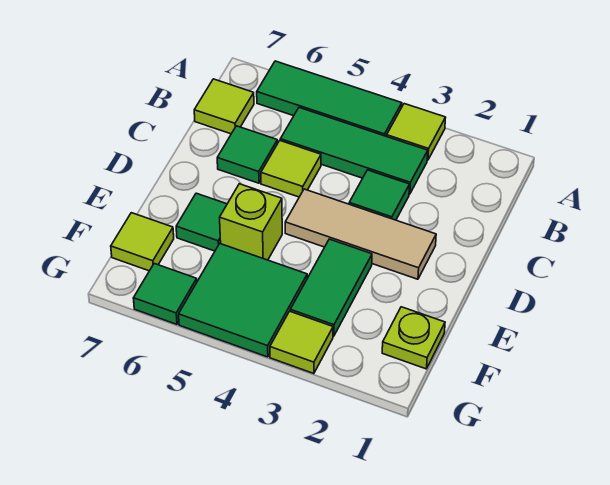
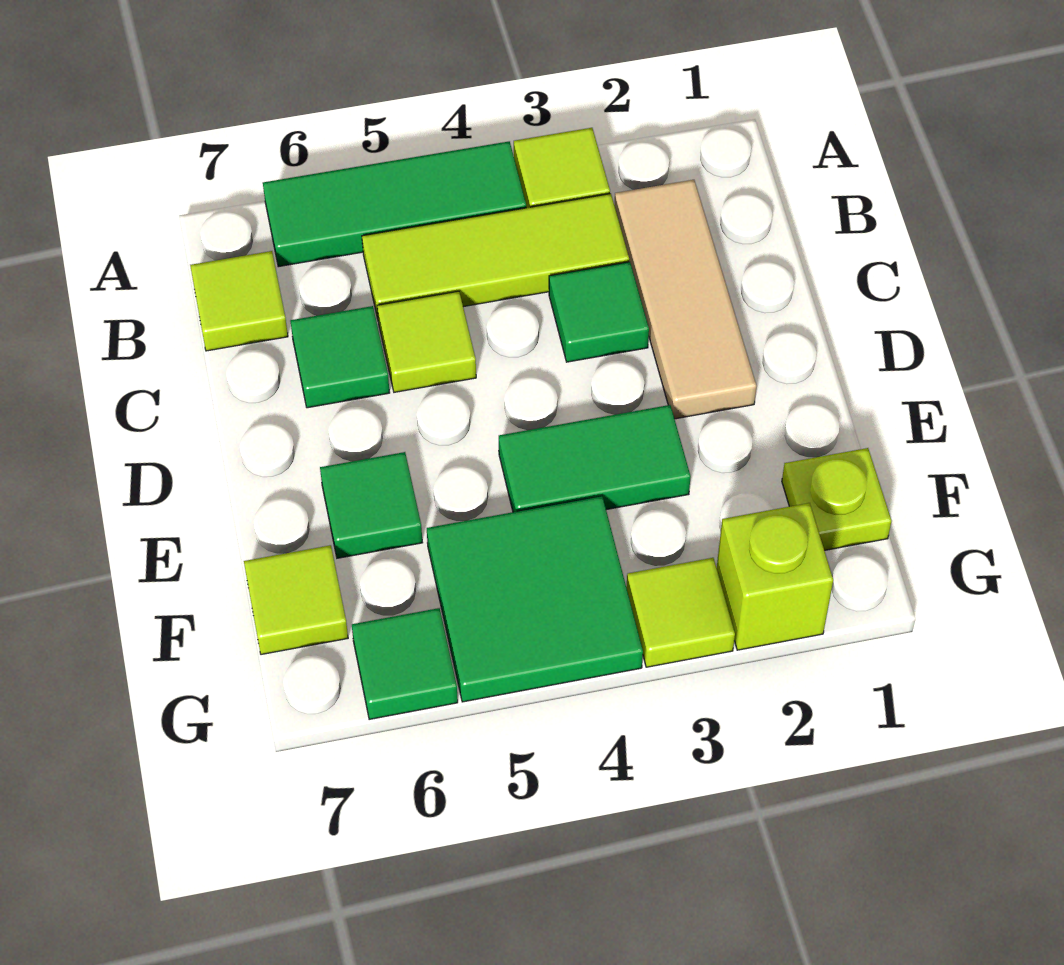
green tile B3:B5 level 1 -> lime tile B3:B5 level 1
tan tile D2:D4 level 1 -> tan tile B2:D2 level 1
green tile E3:F3 level 1 -> green tile E3:E4 level 1
lime brick E5 level 1 -> lime brick G2 level 1

